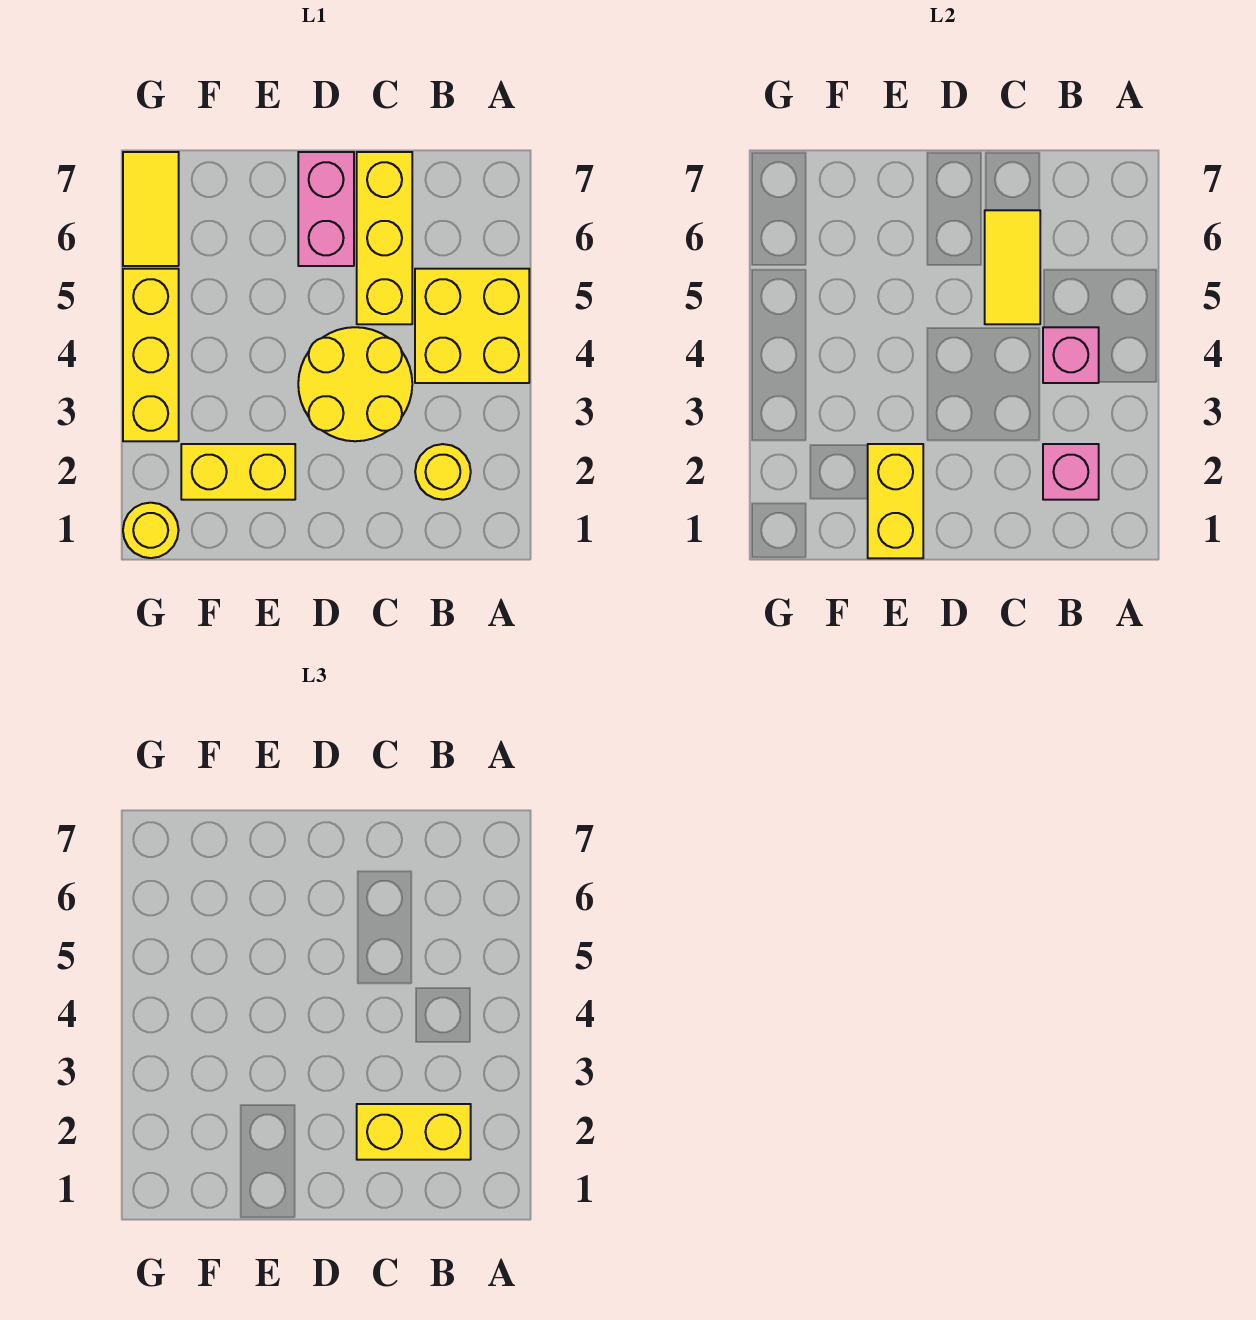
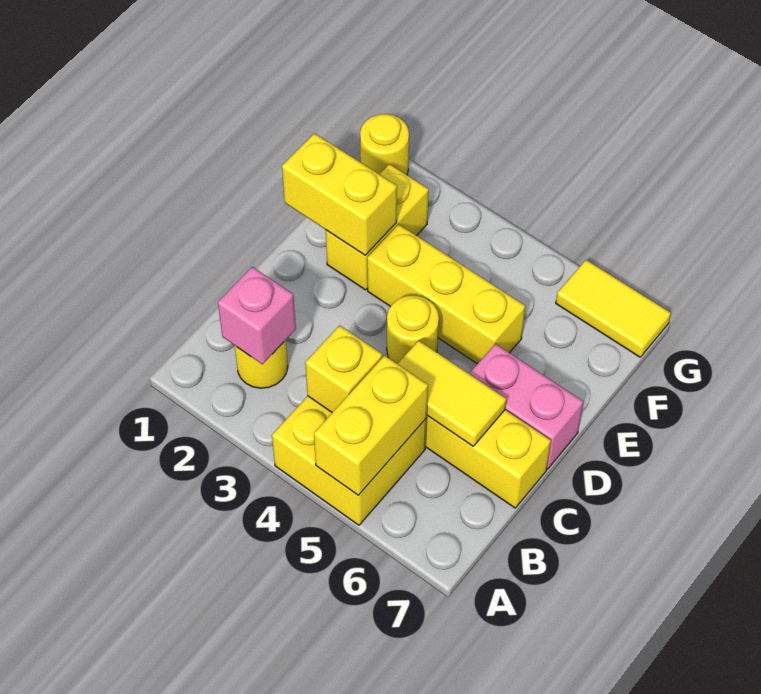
yellow brick B2:C2 level 3 -> yellow brick A5:B5 level 2
pink brick B4 level 2 -> yellow brick B4 level 2
yellow round brick C3:D4 level 1 -> yellow round brick D4 level 1
yellow brick G3:G5 level 1 -> yellow brick E3:E5 level 1

